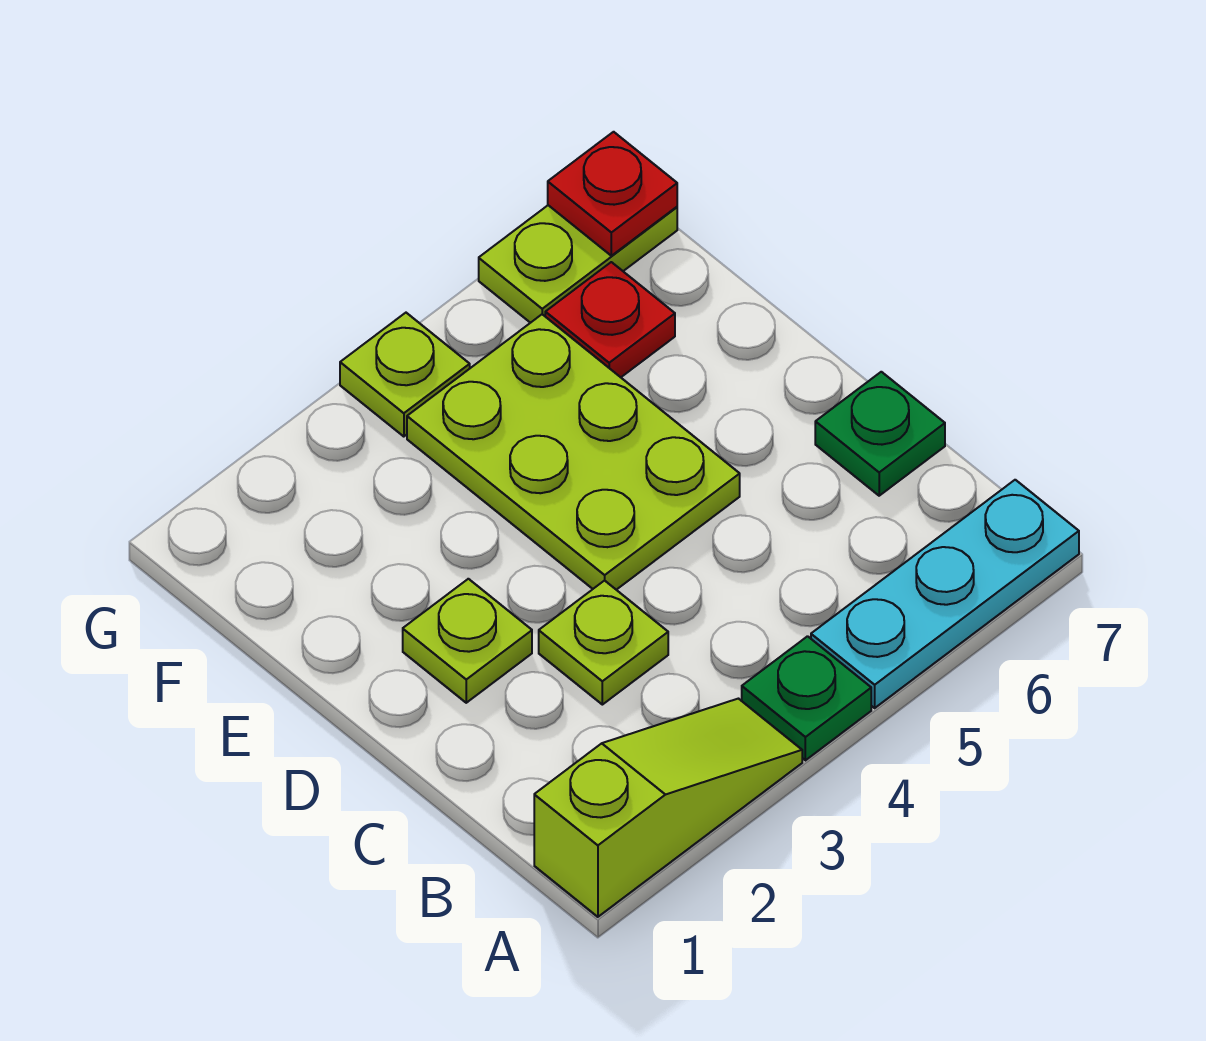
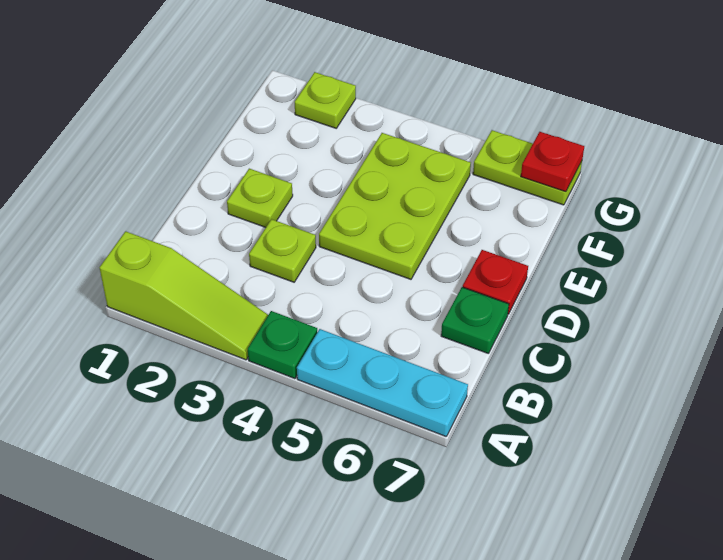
red plate F6 level 1 -> red plate D7 level 1
lime plate G4 level 1 -> lime plate G2 level 1

